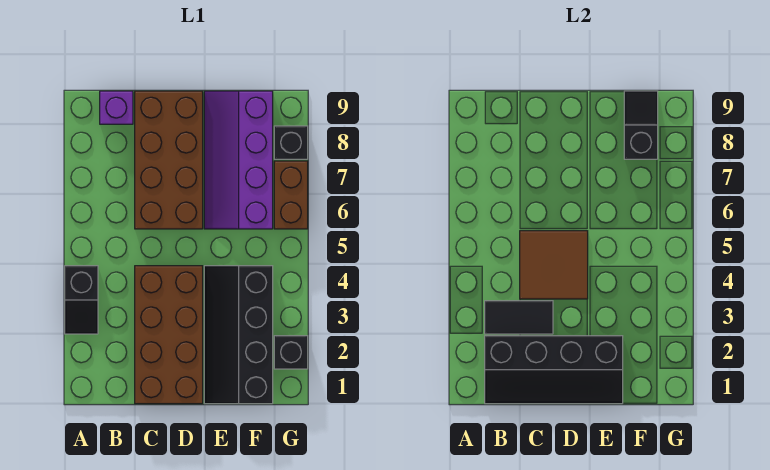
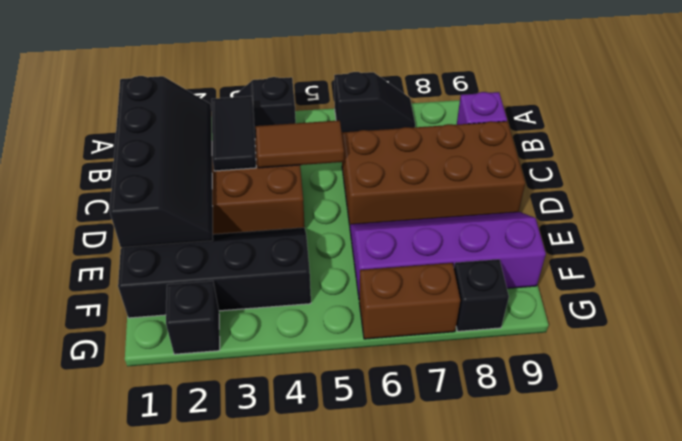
black slope B1:E2 level 2 top 2 -> black slope B1:E2 level 2 top 1
brown tile C4:D5 level 2 -> brown tile C4:C5 level 2
black slope F8:F9 level 2 top 8 -> black slope A6:A7 level 1 top 6

